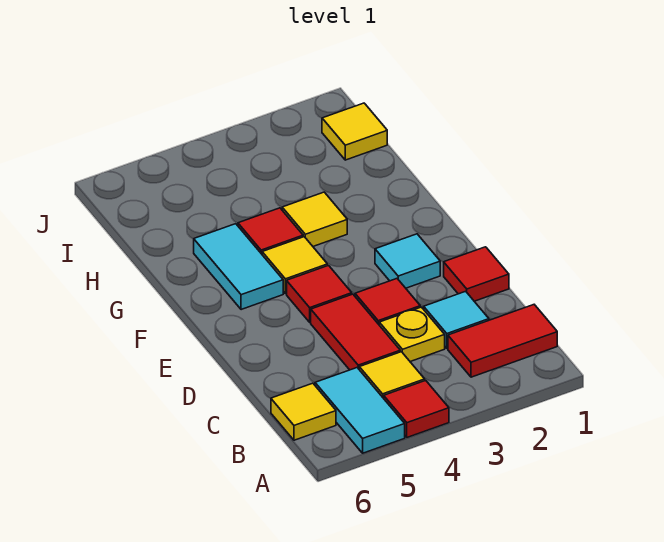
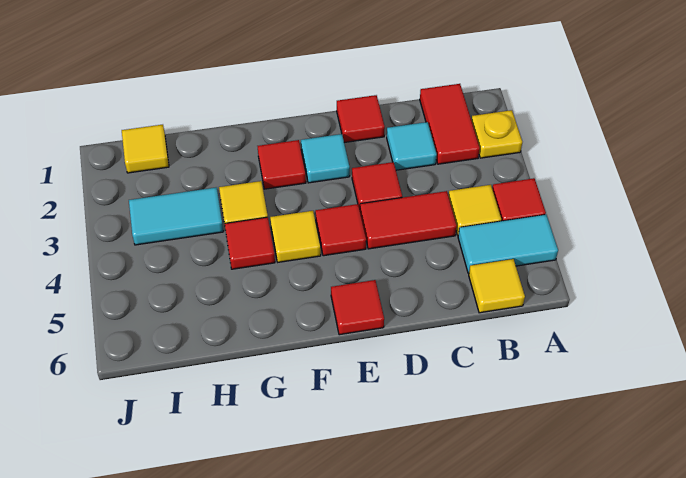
yellow plate C3 level 1 -> yellow plate A2 level 1
none -> red tile E6 level 1
none -> red tile F2 level 1
cyan tile F5:G5 level 1 -> cyan tile H3:I3 level 1

